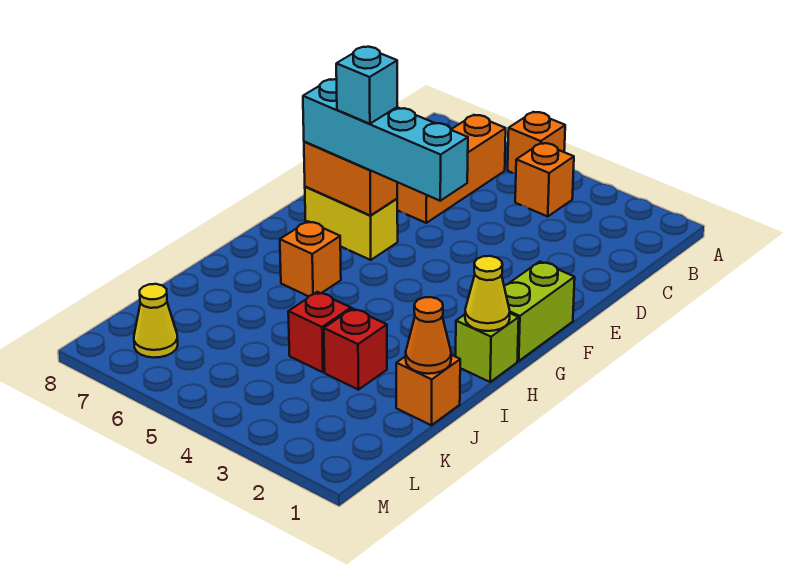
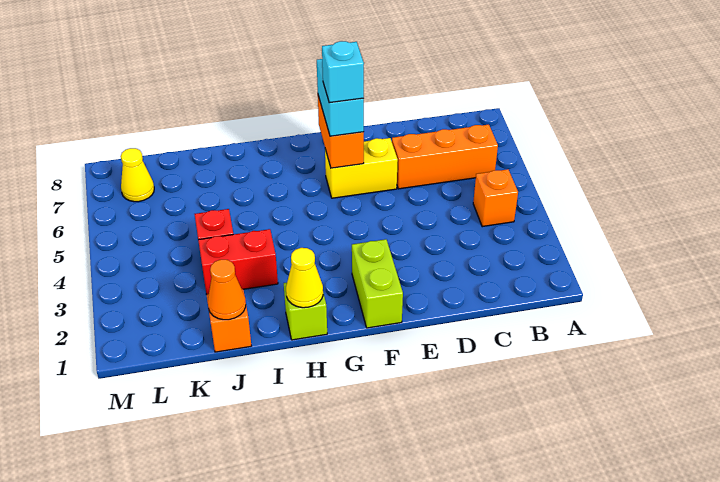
orange brick A5 level 1 -> none
lime brick F1:G1 level 1 -> lime brick F1:F2 level 1
cyan brick F4:F7 level 3 -> cyan brick F6:F7 level 3
yellow brick F6:F7 level 1 -> yellow brick E6:F6 level 1
orange brick H6 level 1 -> none
red brick J3 level 1 -> red brick I3:J3 level 1

